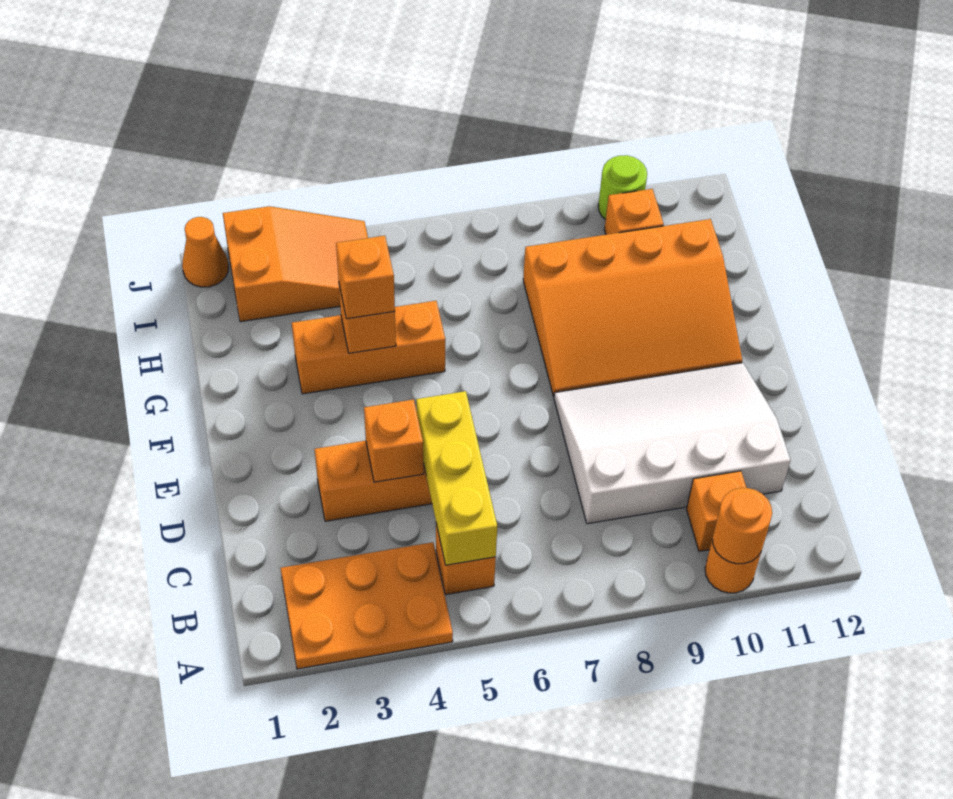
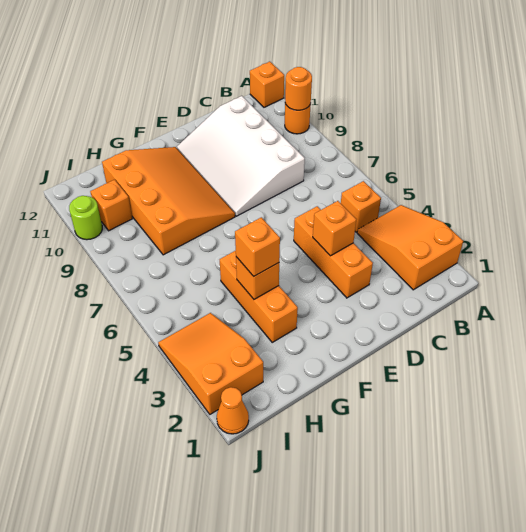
orange plate A2:B4 level 1 -> orange slope A2:B4 level 1 top 2
yellow brick B5:D5 level 2 -> none
orange brick B10 level 1 -> orange brick A12 level 1

